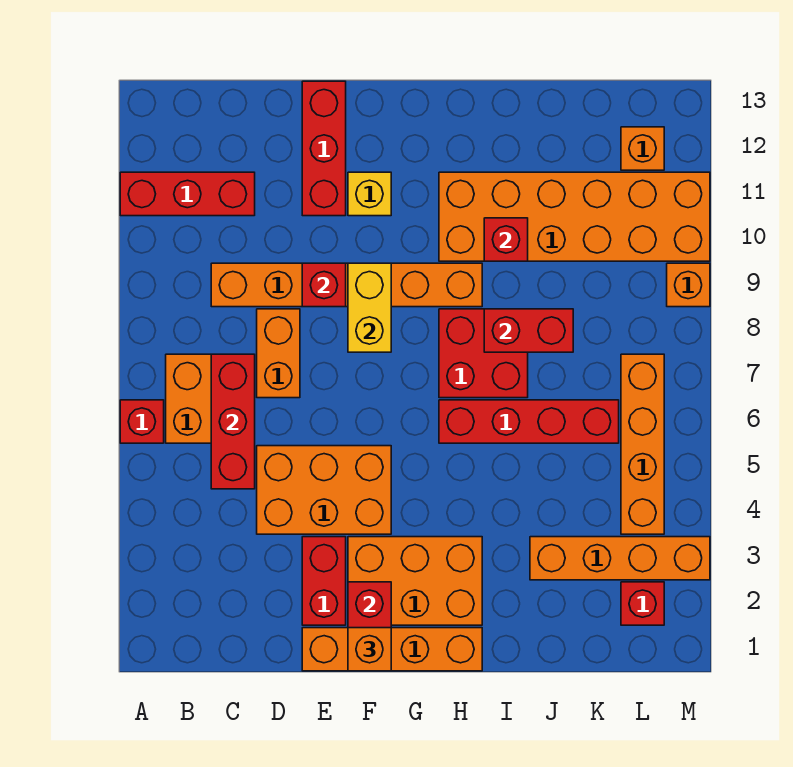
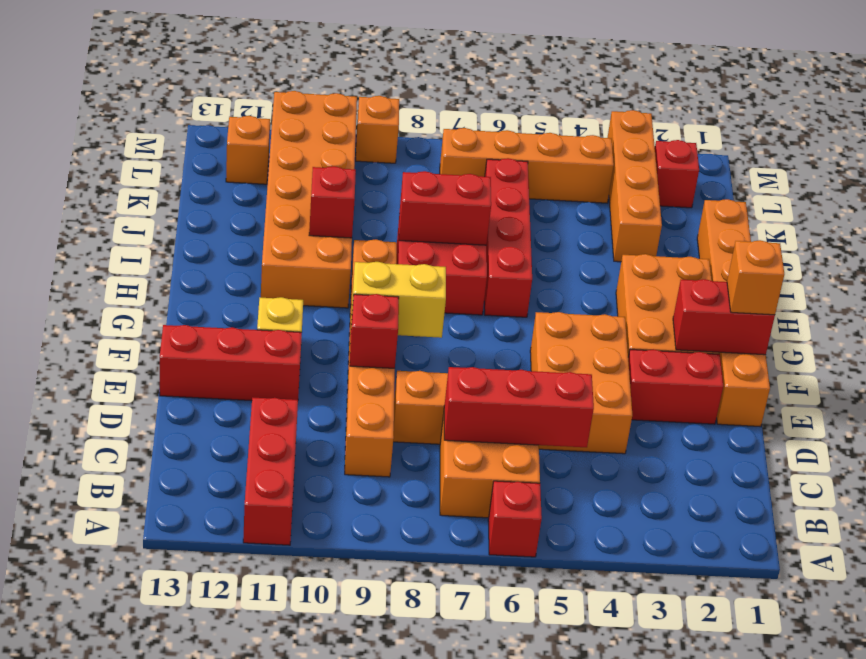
orange brick E1:H1 level 1 -> orange brick E1:J1 level 1
red brick I8:J8 level 2 -> red brick I7:I8 level 2

